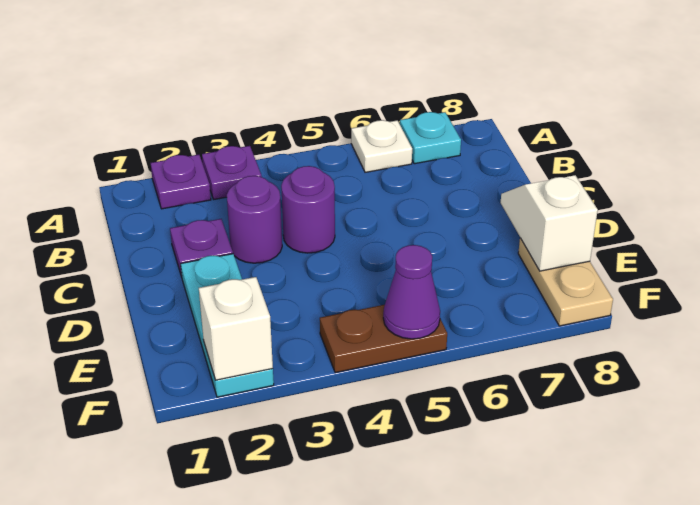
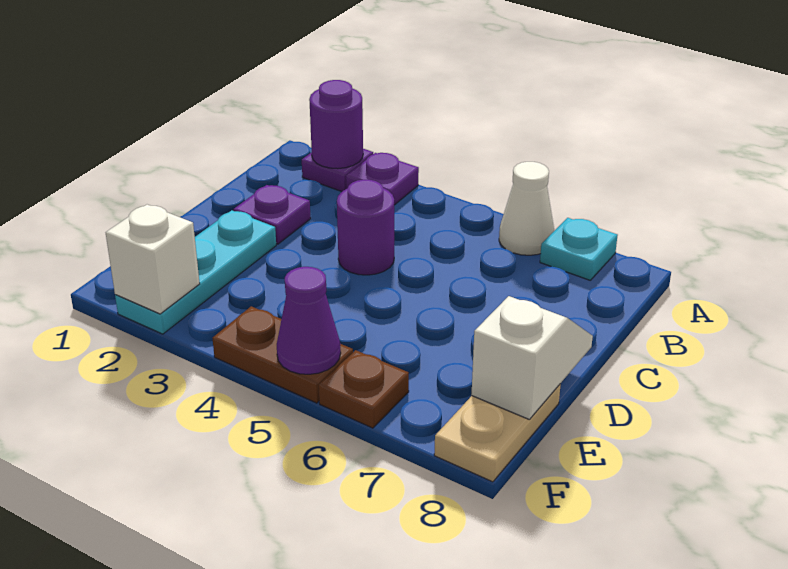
white plate A6 level 1 -> white cone A6 level 1
purple round brick C3 level 1 -> purple round brick A2 level 2
none -> brown plate F6 level 1

